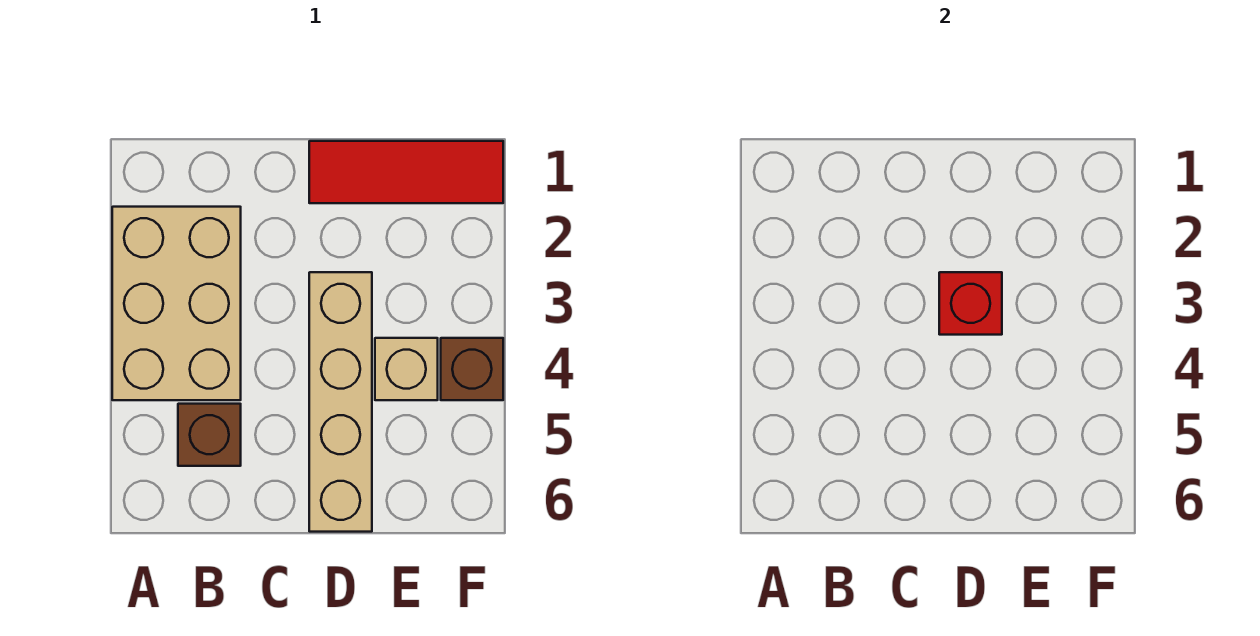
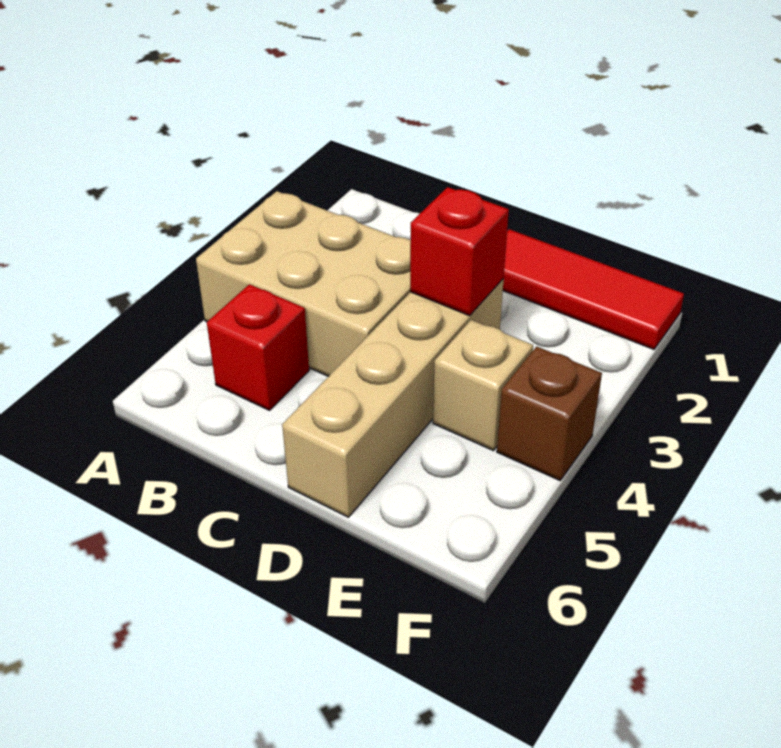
tan brick A2:B4 level 1 -> tan brick A3:C4 level 1
brown brick B5 level 1 -> red brick B5 level 1

